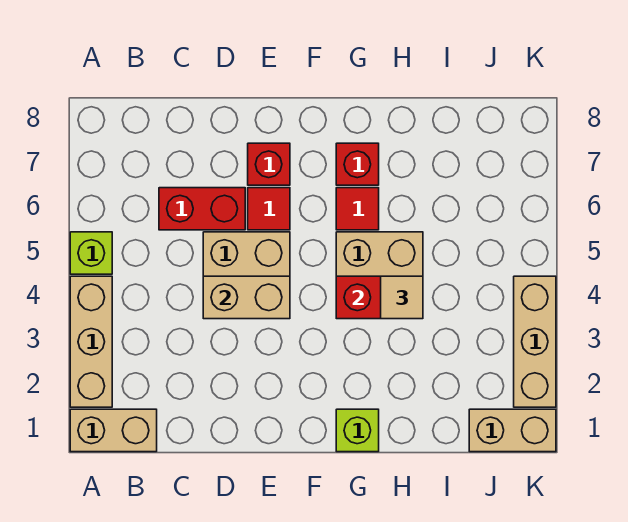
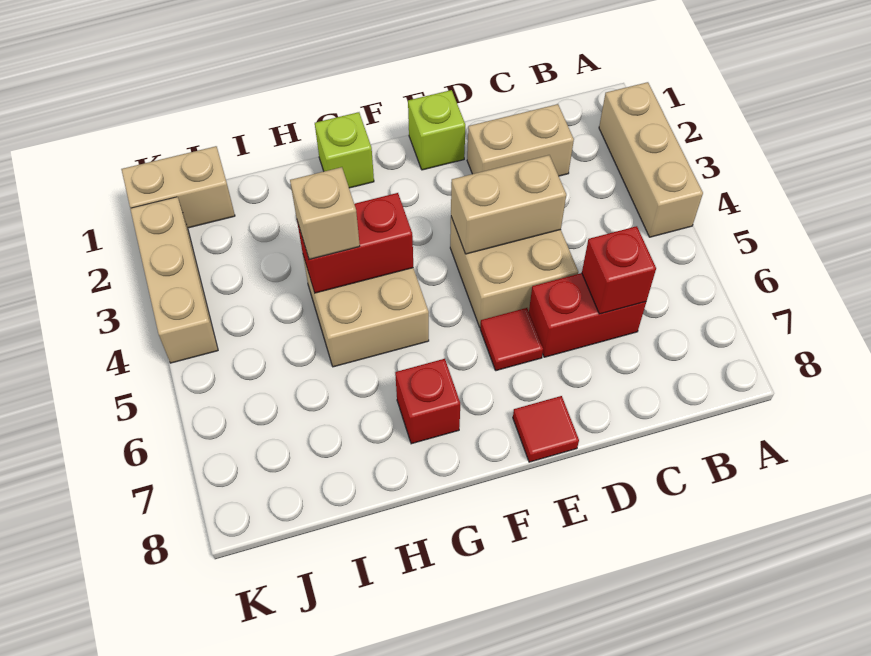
tan brick A1:B1 level 1 -> tan brick C2:D2 level 1
lime brick A5 level 1 -> lime brick E1 level 1
red brick E7 level 1 -> red brick C6 level 2
red tile G6 level 1 -> red tile E8 level 1
tan tile H4 level 3 -> tan brick H4 level 3

